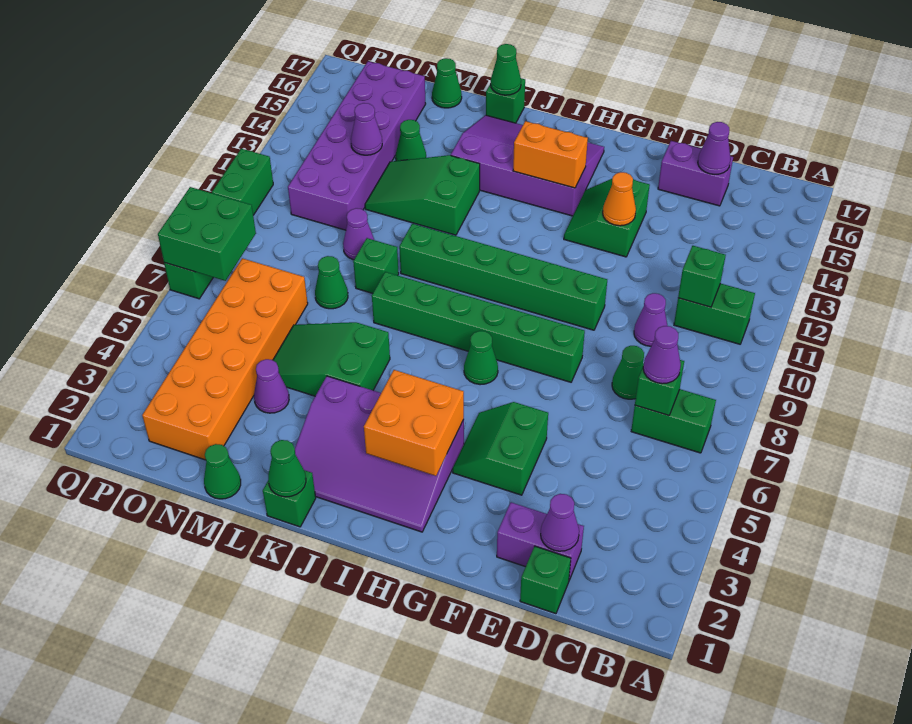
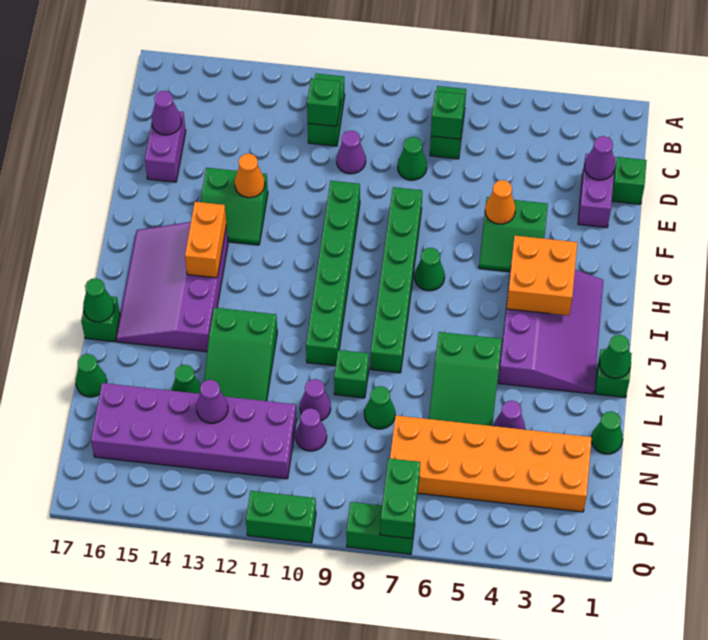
purple cone C7 level 3 -> purple cone N10 level 1
none -> orange cone F5 level 2
green brick P7:Q8 level 2 -> green brick P7:Q7 level 2

